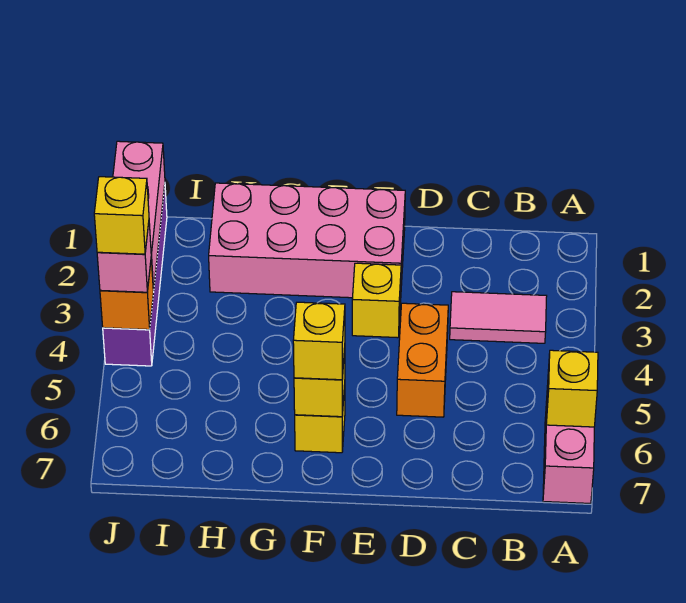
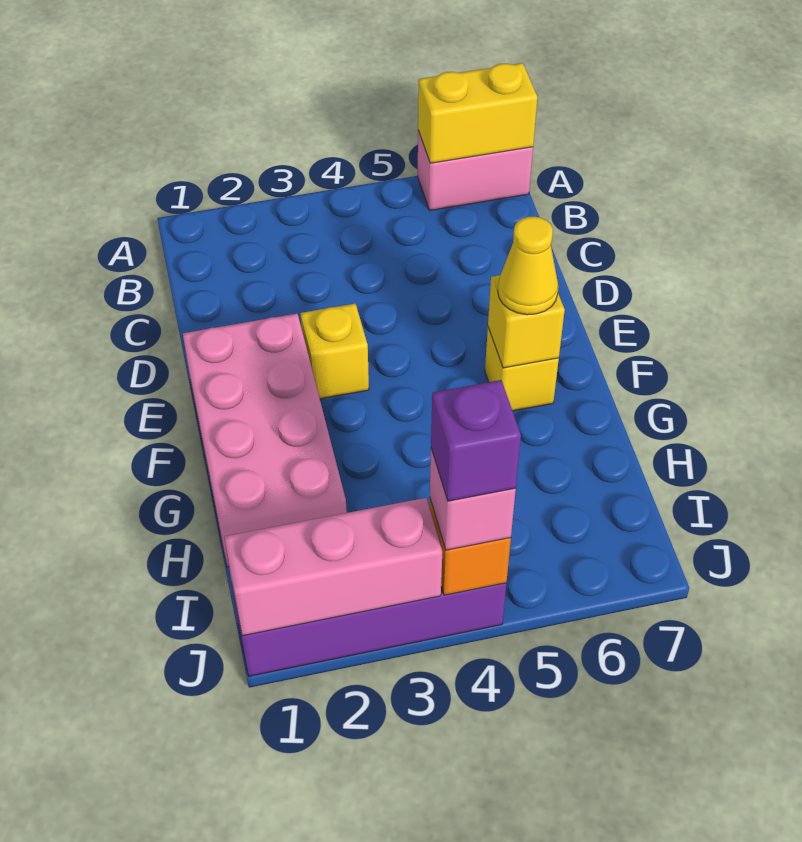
yellow brick A6 level 2 -> yellow brick A6:A7 level 2
pink tile B3:C3 level 1 -> none
orange brick D4:D5 level 1 -> none
yellow brick F6 level 3 -> yellow cone F6 level 3
yellow brick J4 level 4 -> purple brick J4 level 4

